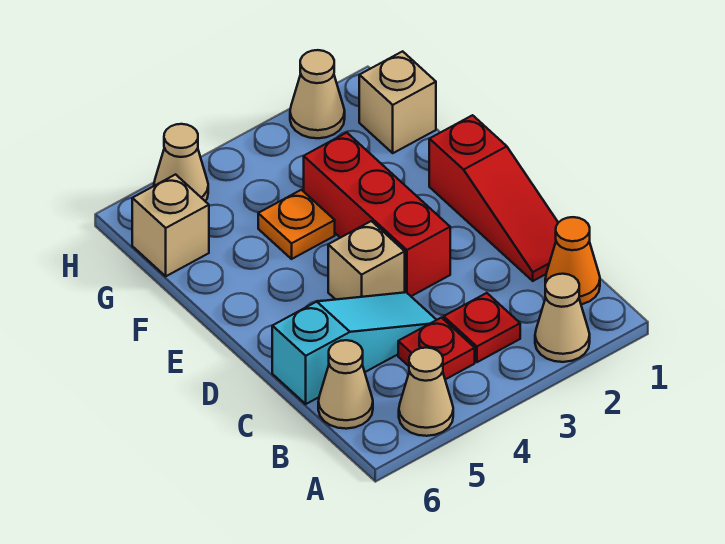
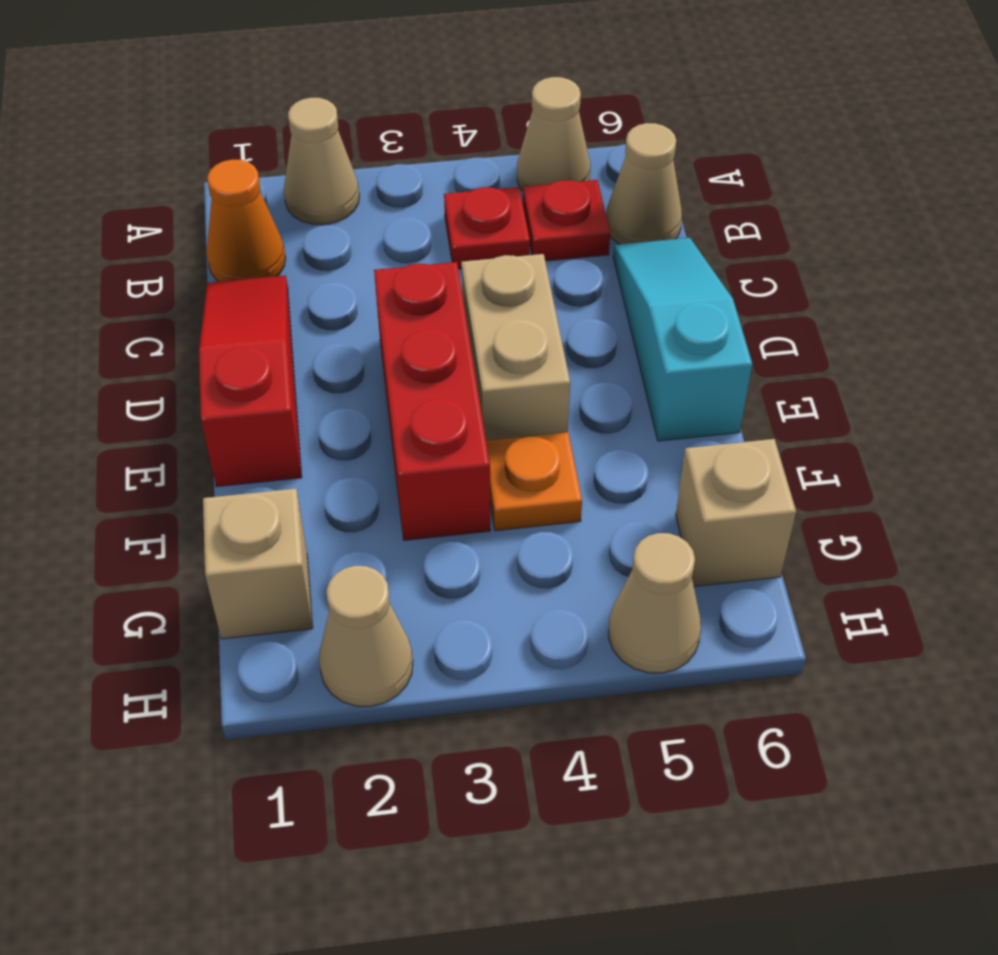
red plate B3 level 1 -> red plate B5 level 1
cyan slope C4:C6 level 1 top 6 -> cyan slope C6:E6 level 1 top E
tan brick D4 level 1 -> tan brick D4:E4 level 1

